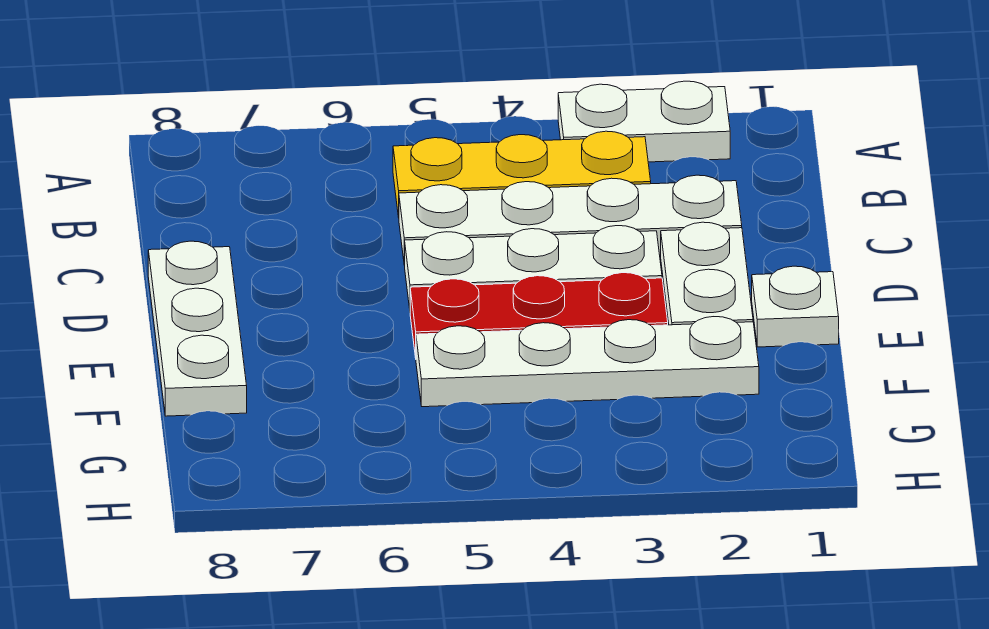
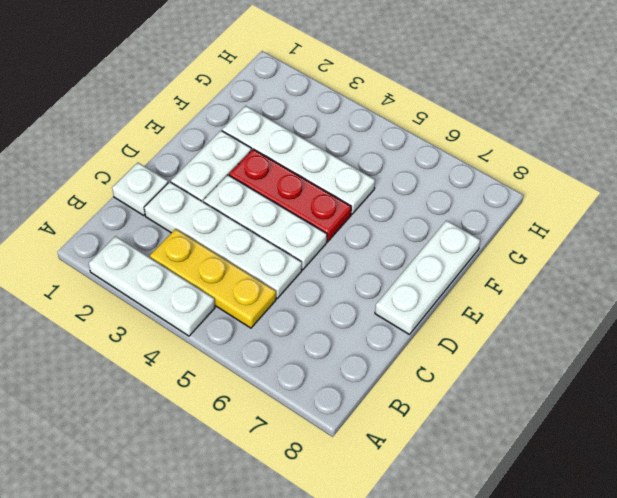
white plate A2:A3 level 1 -> white plate A2:A4 level 1
white plate E1 level 1 -> white plate C1 level 1

